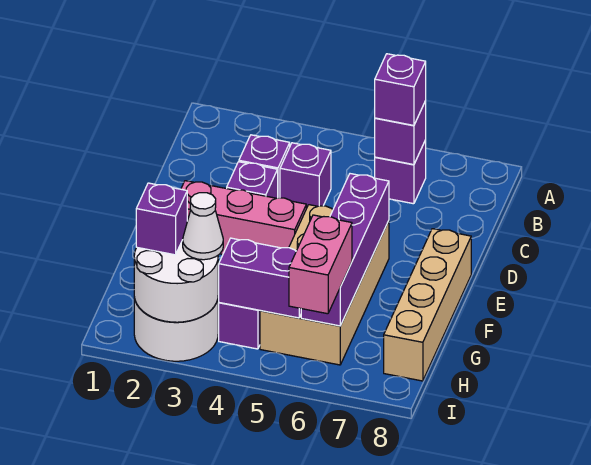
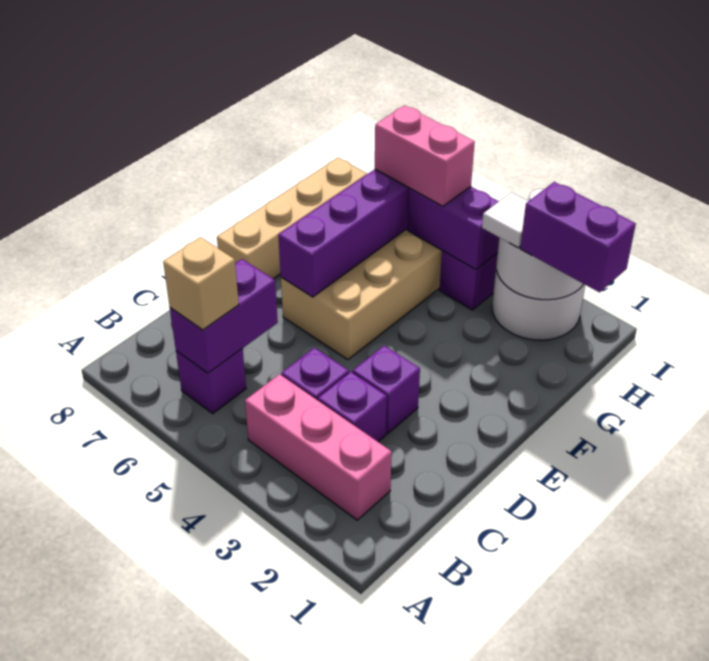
purple brick B6 level 2 -> purple brick B6:C6 level 2
purple brick B6 level 3 -> tan brick B6 level 3
pink brick E2:E4 level 1 -> pink brick B2:B4 level 1
purple brick H2 level 3 -> purple brick H1:H2 level 3
white cone H3 level 3 -> white tile H3 level 3
pink brick H6:I6 level 3 -> pink brick H5:H6 level 3

